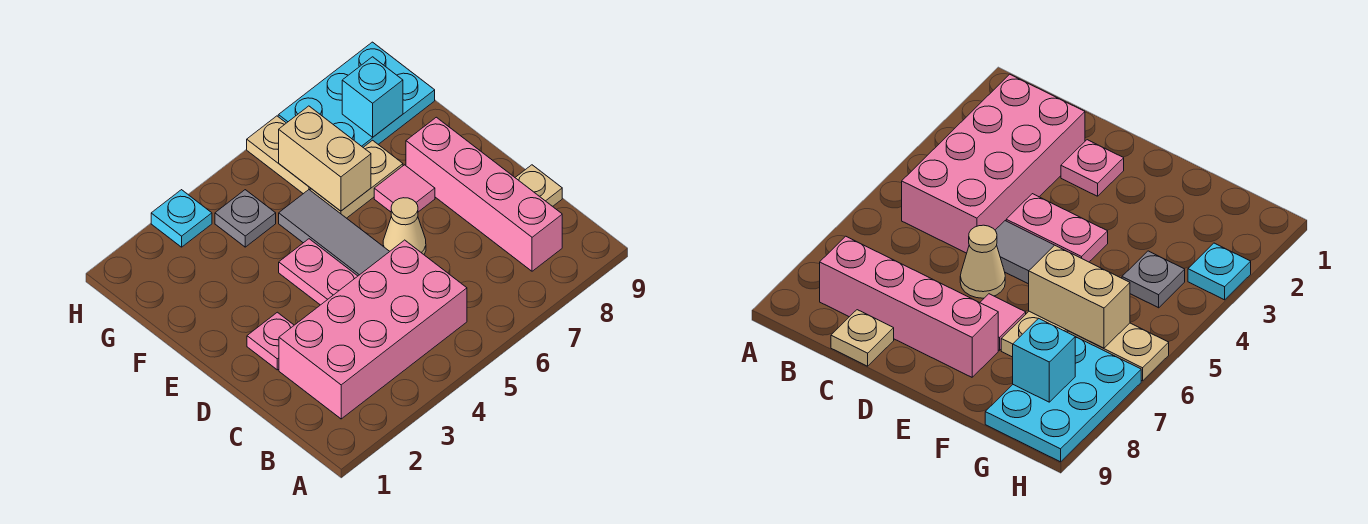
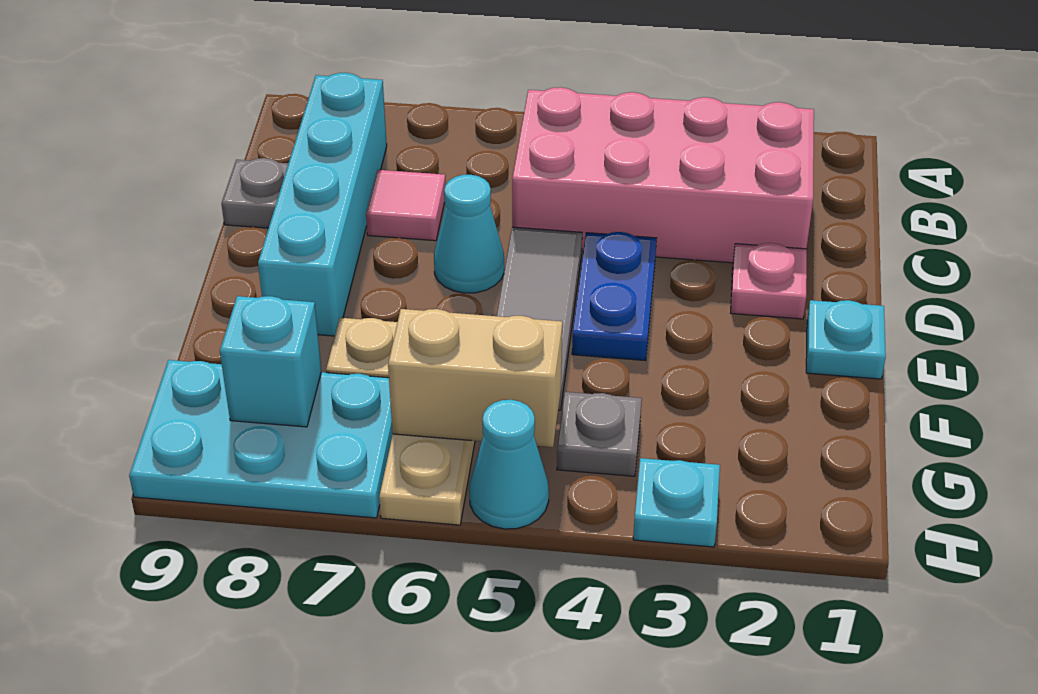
pink brick B8:E8 level 1 -> cyan brick B8:E8 level 1
tan plate C9 level 1 -> grey plate C9 level 1
pink plate D4:E4 level 1 -> blue plate D4:E4 level 1
tan cone D6 level 1 -> cyan cone D6 level 1
none -> cyan plate E1 level 1
pink tile E7 level 1 -> pink tile C7 level 1
tan brick F6:G6 level 2 -> tan brick G5:G6 level 2
none -> cyan cone H5 level 1

